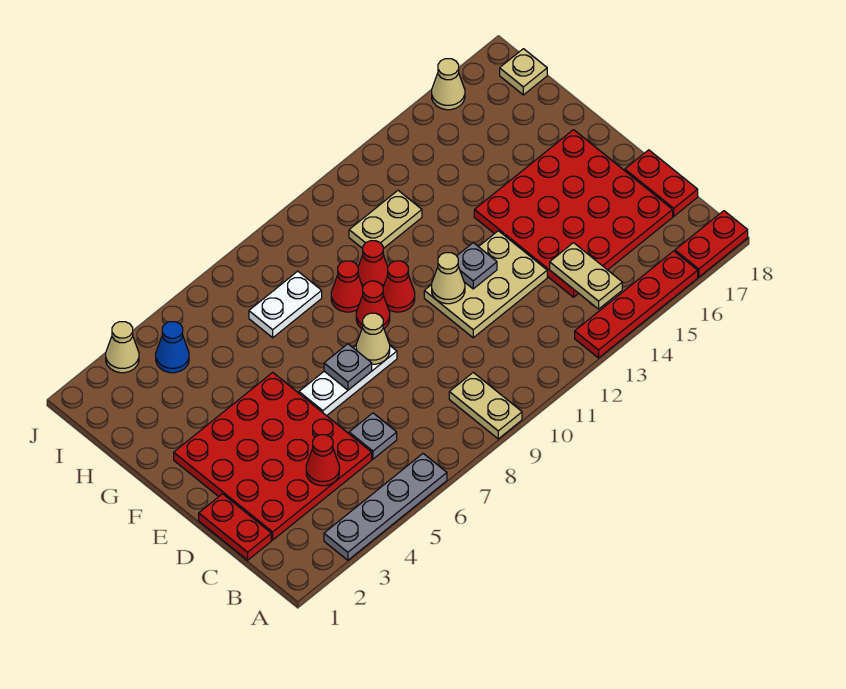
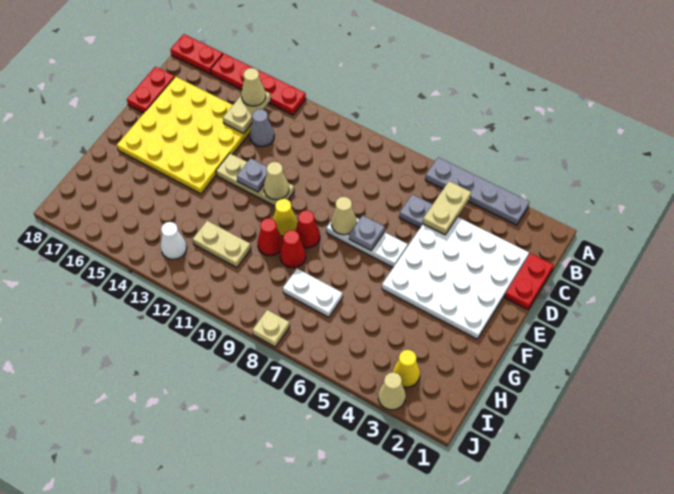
tan plate A9:B9 level 1 -> tan plate B5:C5 level 2
red plate C2:F5 level 1 -> white plate C2:F5 level 1
red cone C4 level 2 -> none
none -> grey cone C13 level 1
red plate C14:F17 level 1 -> yellow plate C14:F17 level 1
tan plate D11:E13 level 1 -> tan plate E11:E13 level 1
red cone F10 level 1 -> yellow cone F10 level 1
none -> yellow cone I3 level 1
blue cone I4 level 1 -> none
none -> white cone I13 level 1
tan plate I18 level 1 -> tan plate J8 level 1
tan cone J16 level 1 -> tan cone B14 level 3

